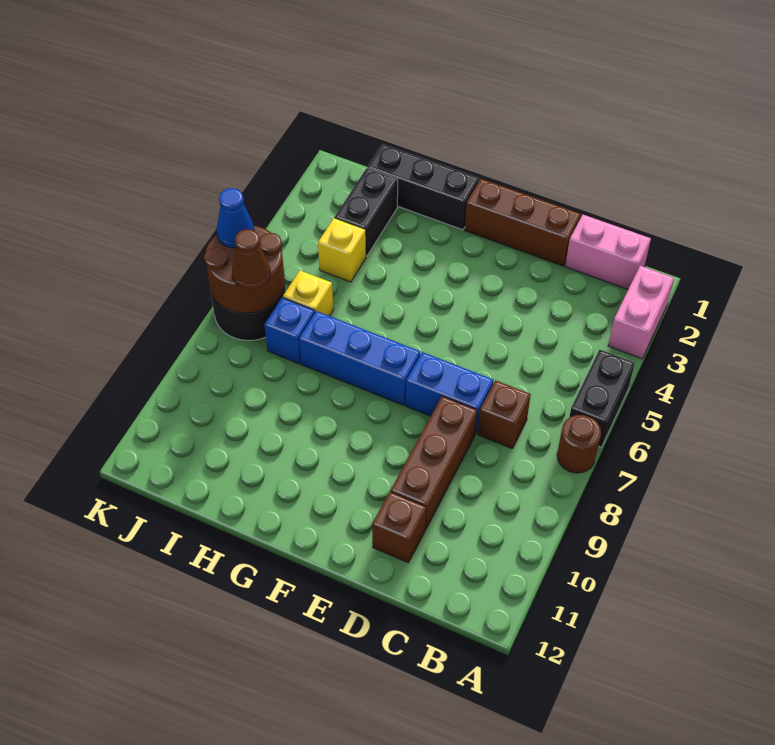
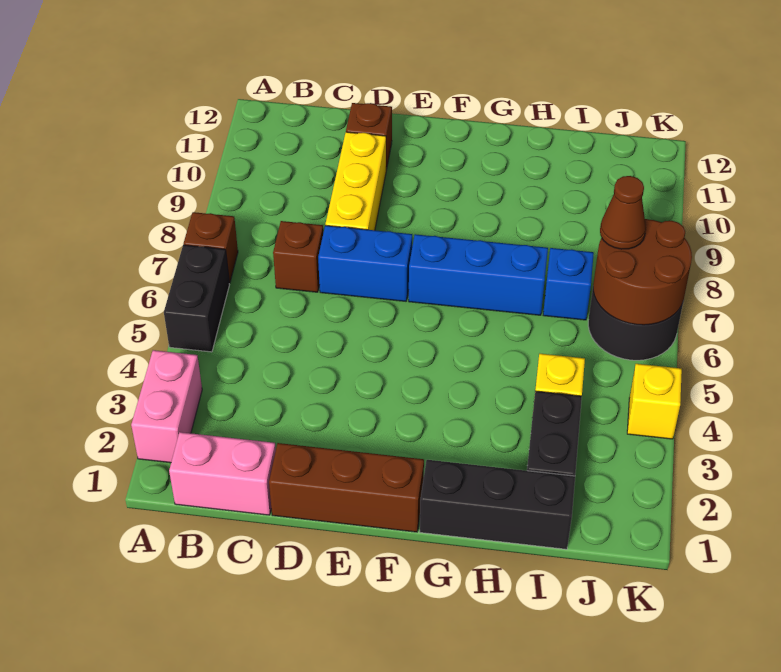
brown round brick A7 level 1 -> brown brick A7 level 1
brown brick D8:D10 level 1 -> yellow brick D8:D10 level 1
yellow brick I6 level 1 -> yellow brick K4 level 1
blue cone K6 level 3 -> none

